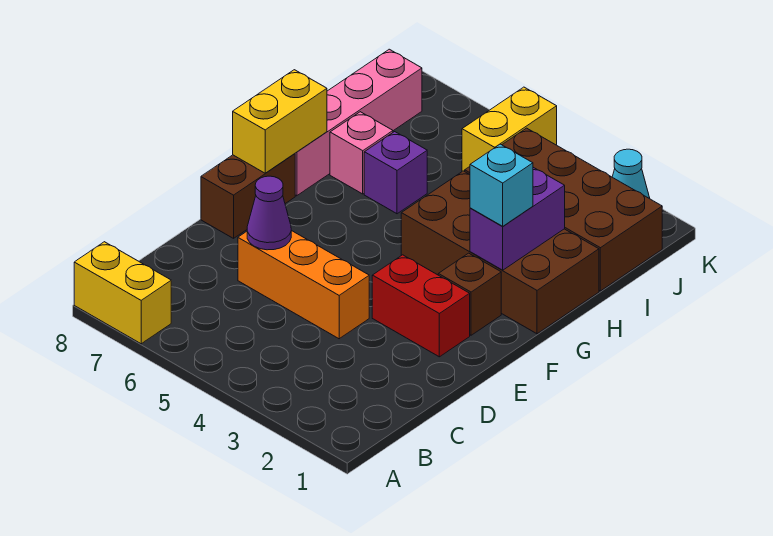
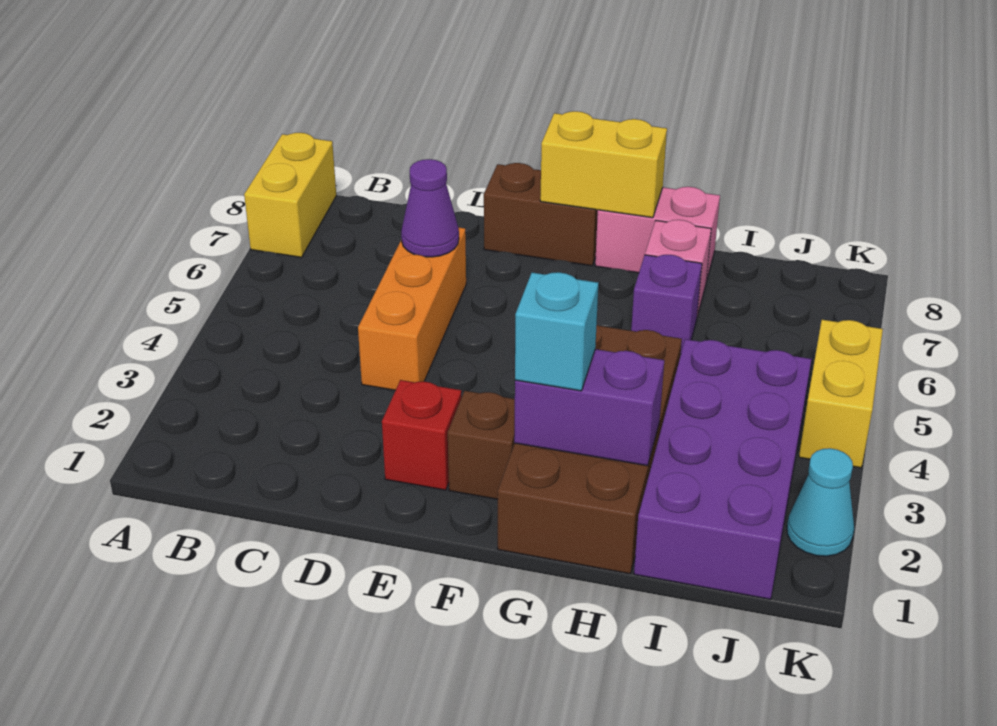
red brick E2:E3 level 1 -> red brick E2 level 1
pink brick G8:J8 level 1 -> pink brick G8:H8 level 1
brown brick I1:J4 level 1 -> purple brick I1:J4 level 1
yellow brick J5:K5 level 1 -> yellow brick K4:K5 level 1

